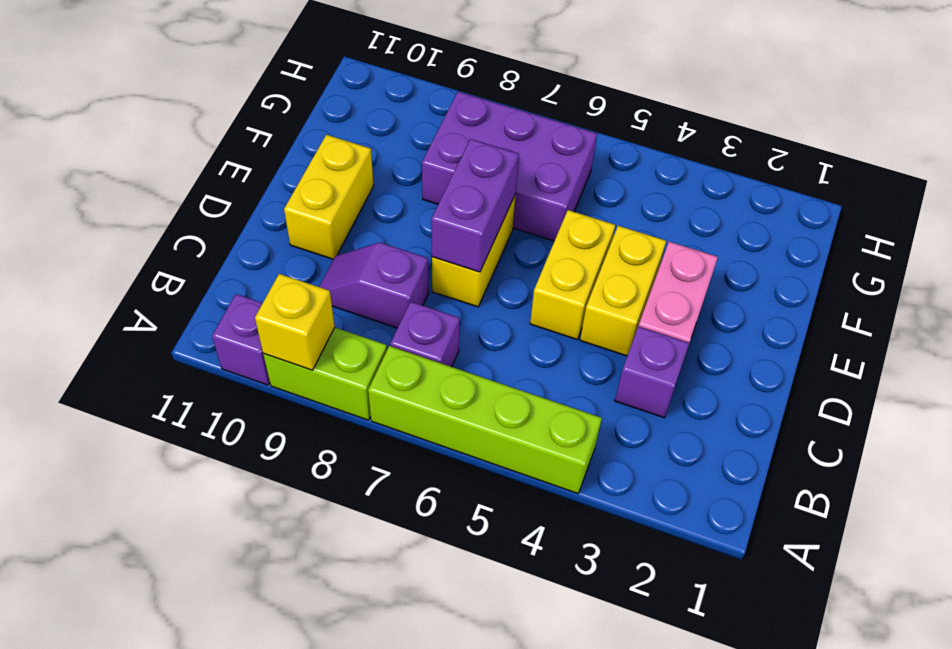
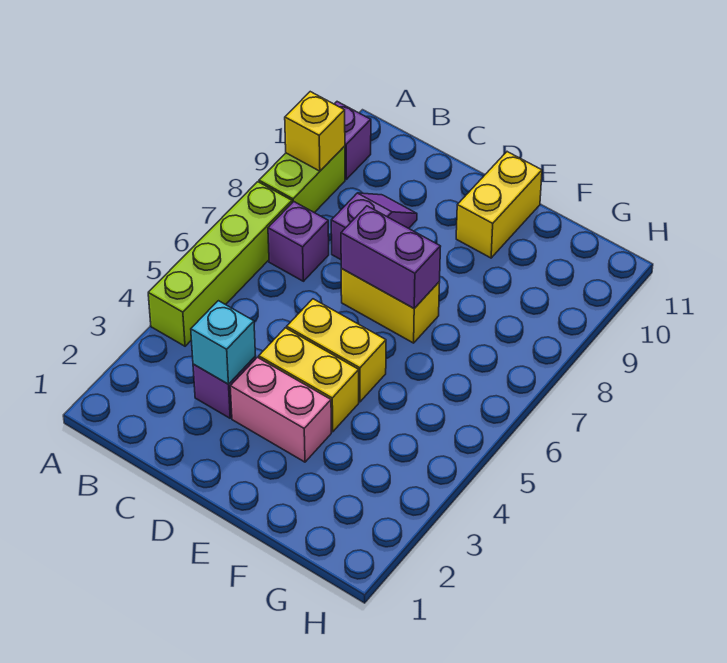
none -> cyan brick C3 level 2
yellow brick D10:E10 level 1 -> yellow brick E10:E11 level 1
purple brick F6:G8 level 1 -> none

